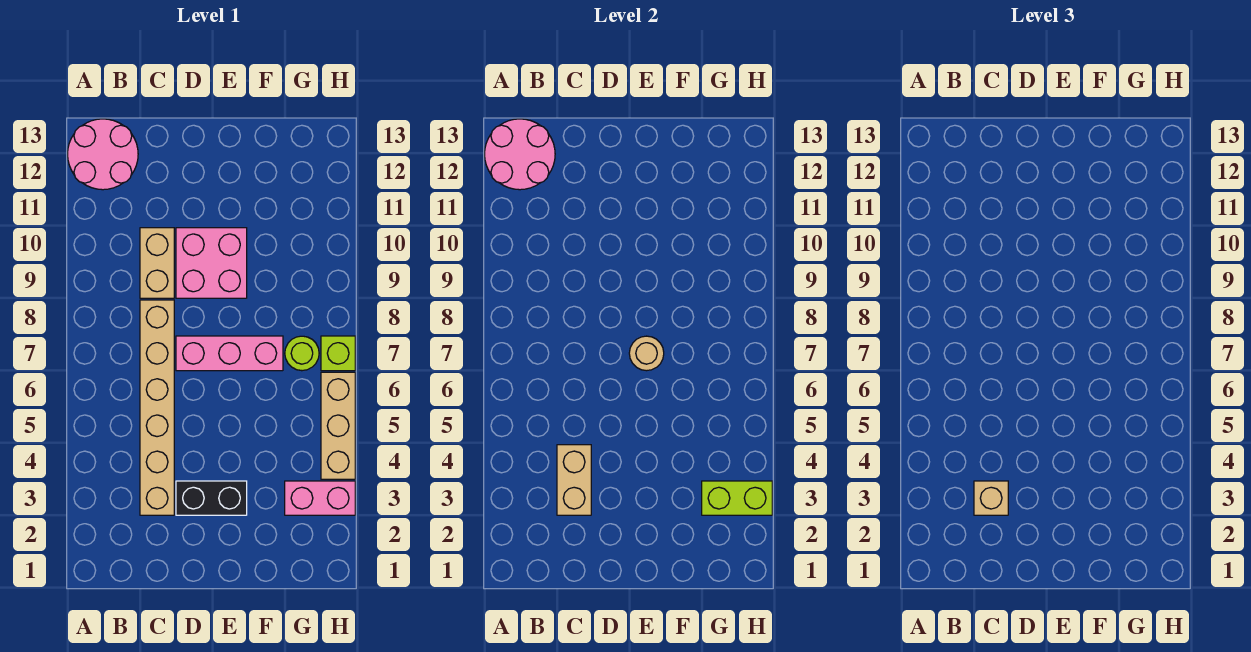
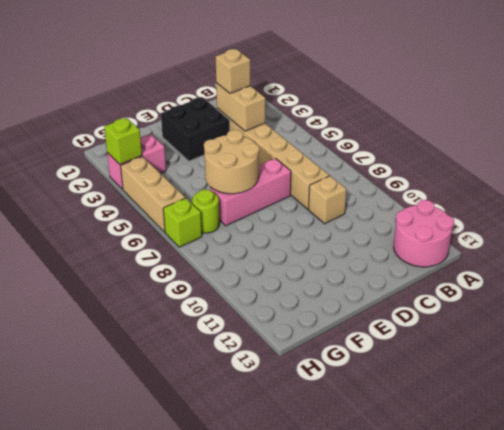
pink round brick A12:B13 level 2 -> none
tan brick C9:C10 level 1 -> tan brick C9 level 1
black brick D3:E3 level 1 -> black brick D2:E3 level 1
pink brick D9:E10 level 1 -> none
tan round brick E7 level 2 -> tan round brick E6:F7 level 2
lime brick G3:H3 level 2 -> lime brick H3 level 2

